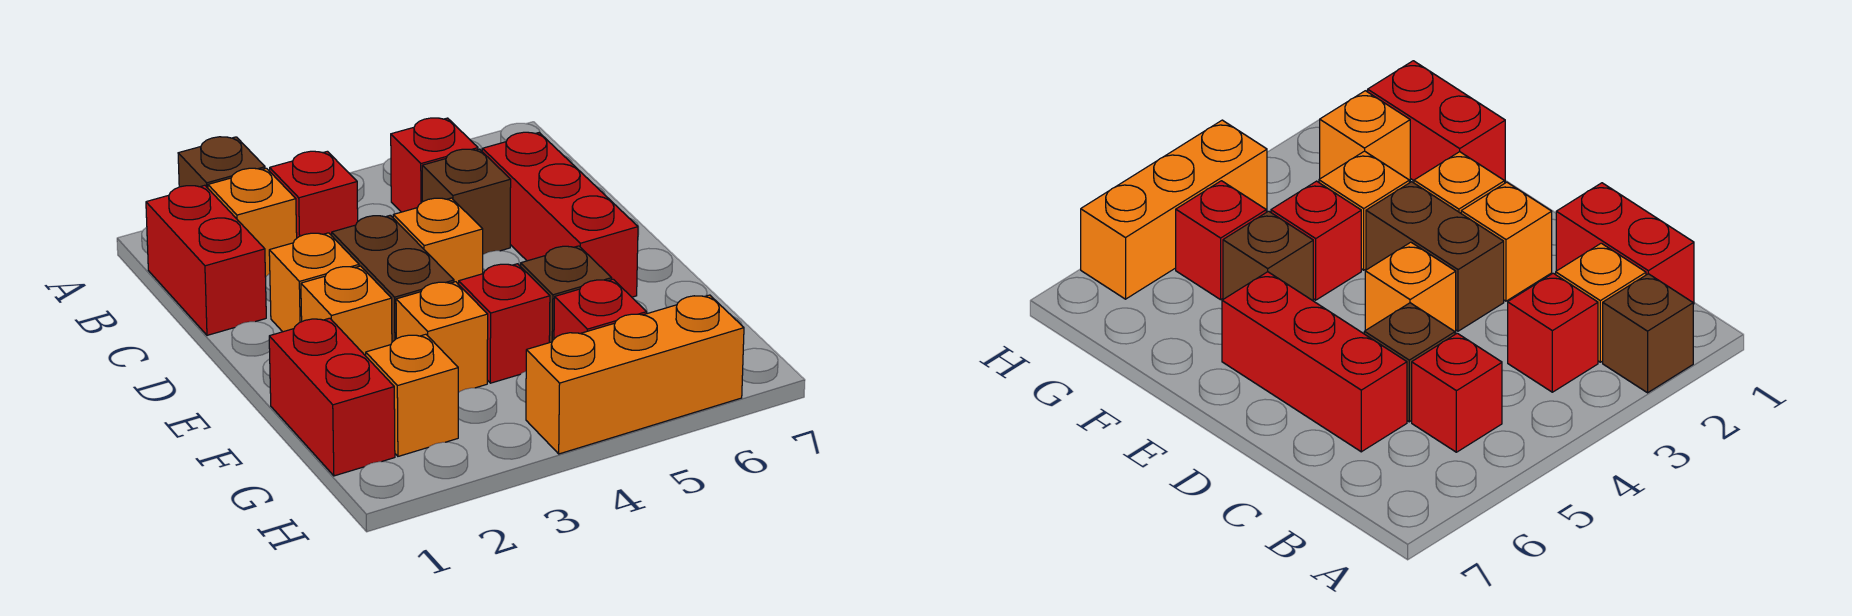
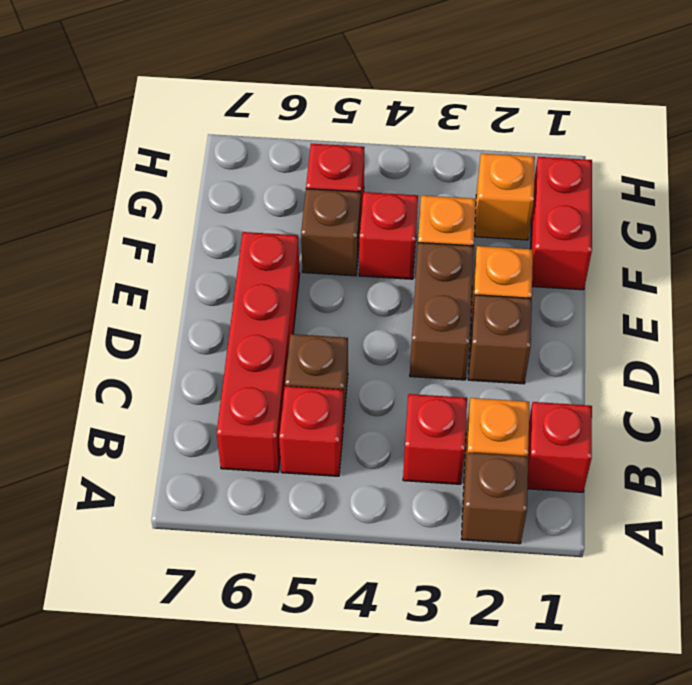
red brick B1:C1 level 1 -> red brick B1 level 1
red brick C6:E6 level 1 -> red brick B6:E6 level 1
orange brick D2 level 1 -> brown brick D2 level 1
orange brick D4 level 1 -> none
orange brick H4:H6 level 1 -> none

